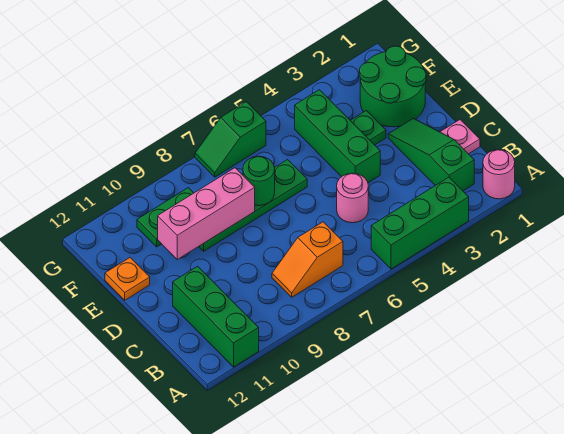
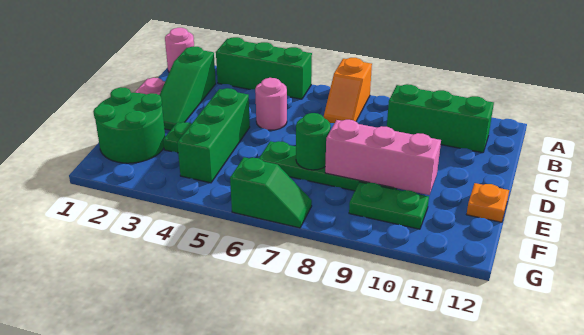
green brick A11:C11 level 1 -> green brick B9:B11 level 1
orange slope B7:B8 level 1 top 7 -> orange slope A7:B7 level 1 top A

